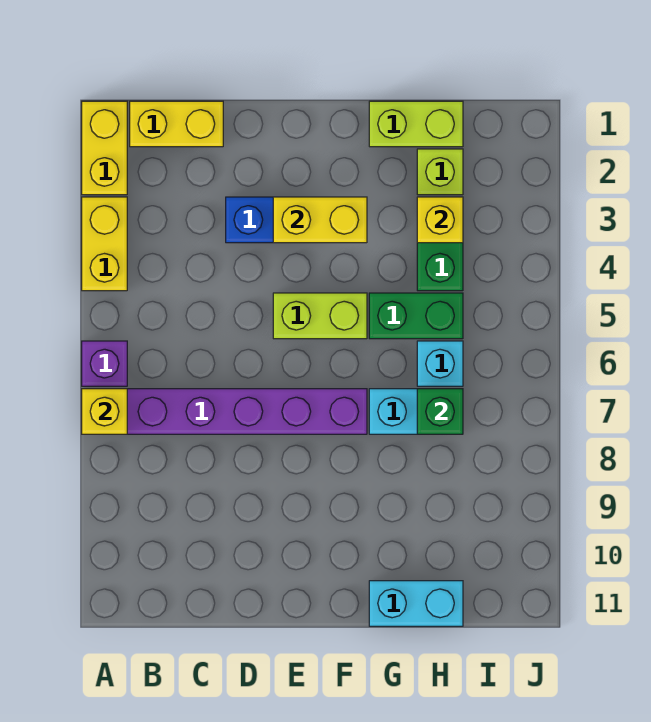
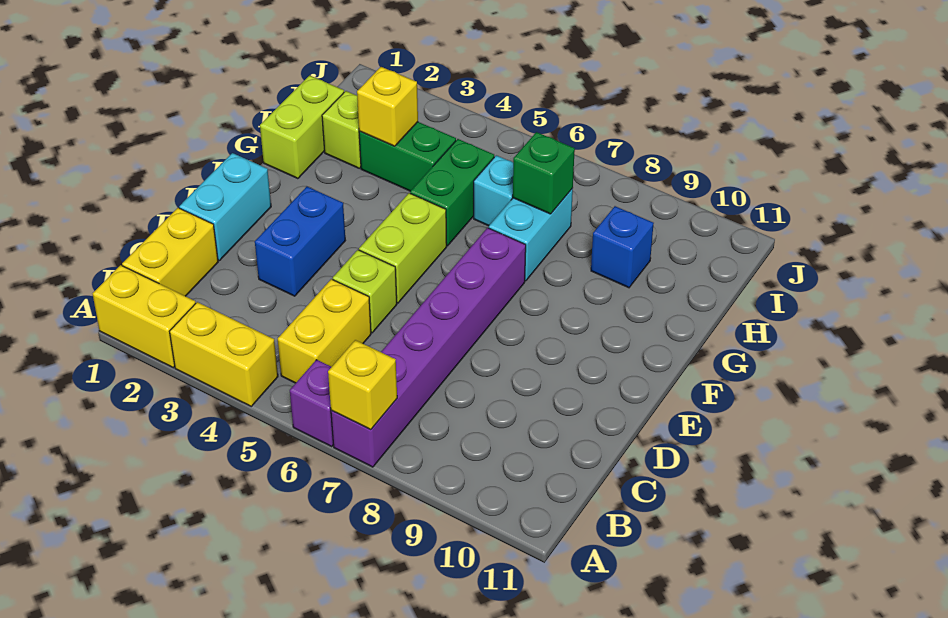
none -> lime brick D5 level 1
yellow brick E3:F3 level 2 -> yellow brick B5:C5 level 1
cyan brick G11:H11 level 1 -> cyan brick D1:E1 level 1
none -> blue brick H9 level 1

